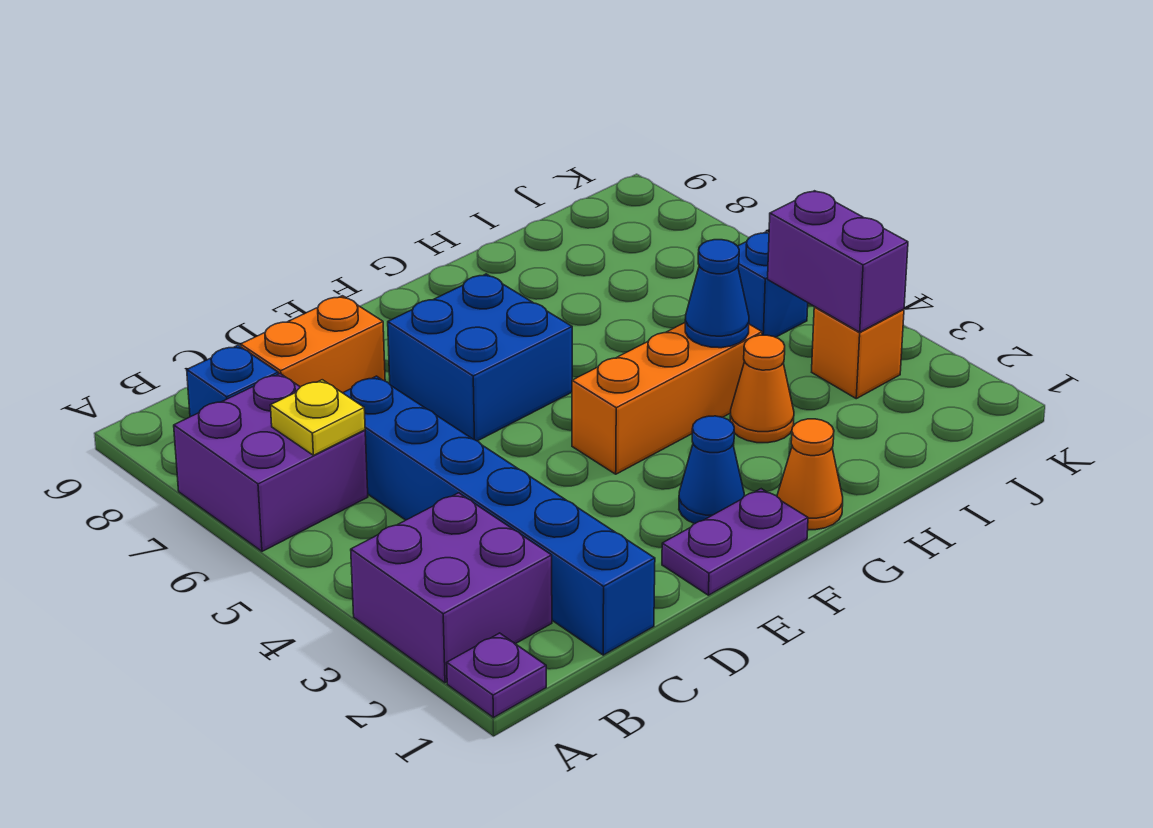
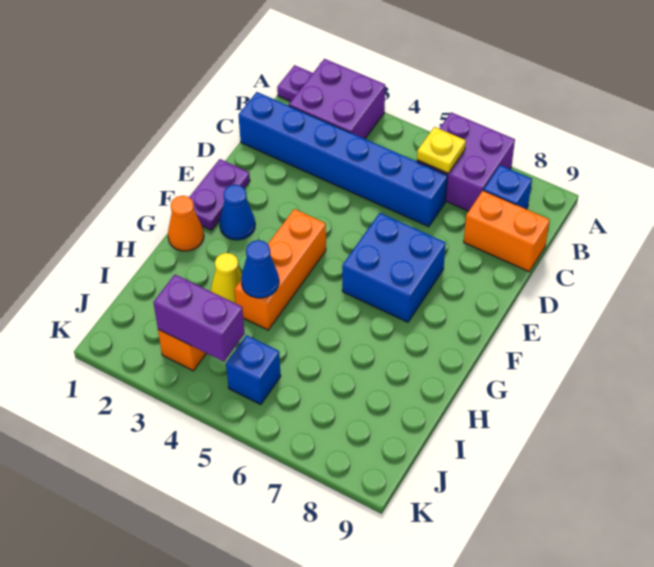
orange brick C8:D8 level 1 -> orange brick C8:C9 level 1
orange cone H3 level 1 -> yellow cone H3 level 1

